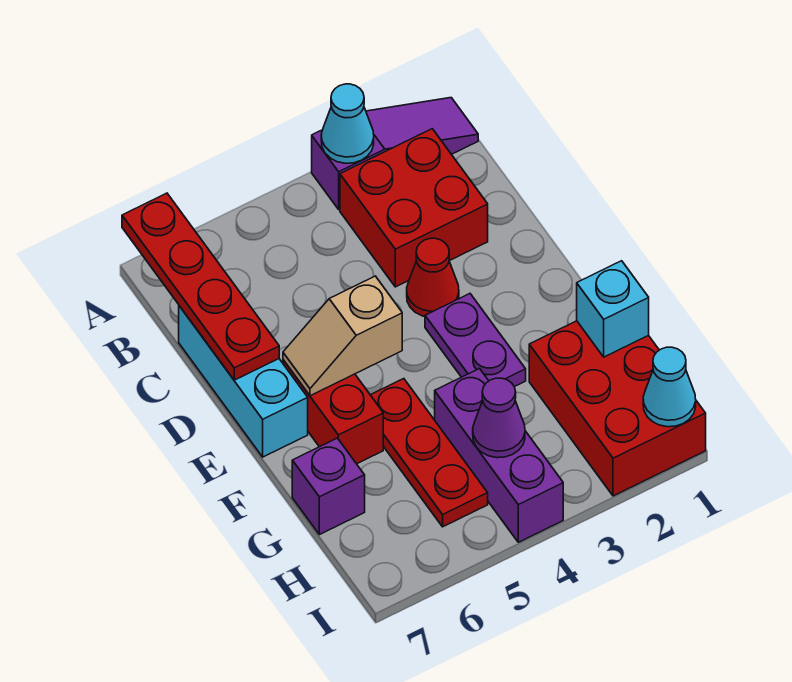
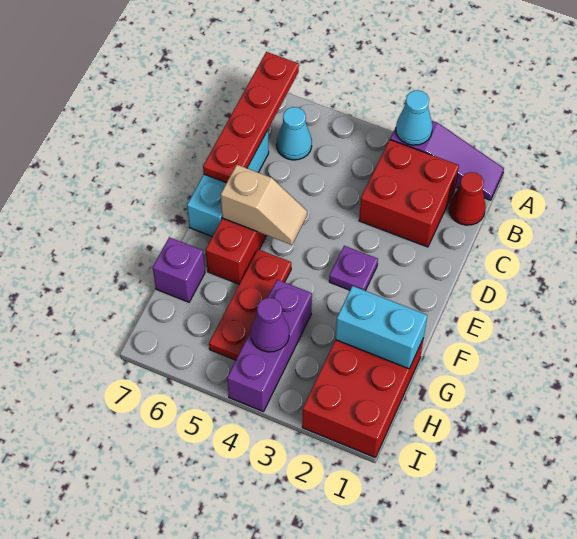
red cone D3 level 1 -> red cone B1 level 1
purple plate E3:F3 level 1 -> purple plate E3 level 1
tan slope E5:E6 level 2 top 5 -> tan slope E5:E6 level 2 top 6
cyan brick G1 level 2 -> cyan brick G1:G2 level 2
cyan cone I1 level 2 -> cyan cone B6 level 1

